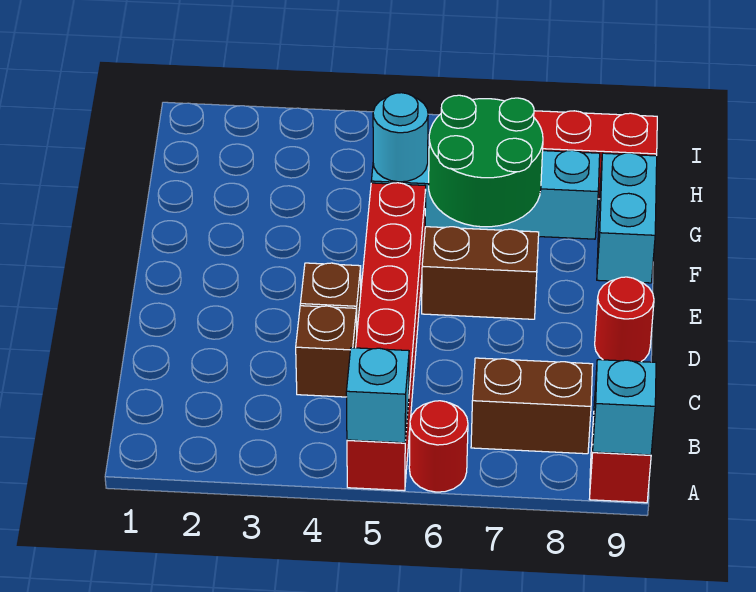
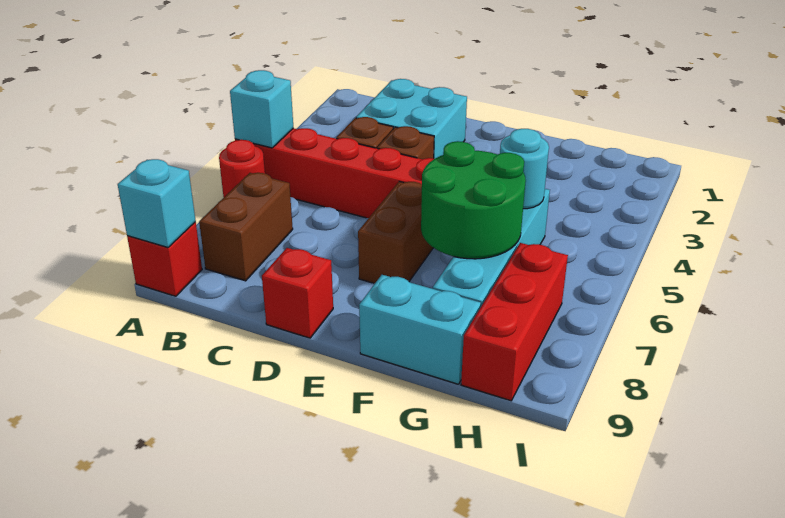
none -> cyan brick C2:D3 level 1
red round brick D9 level 1 -> red brick D9 level 1

